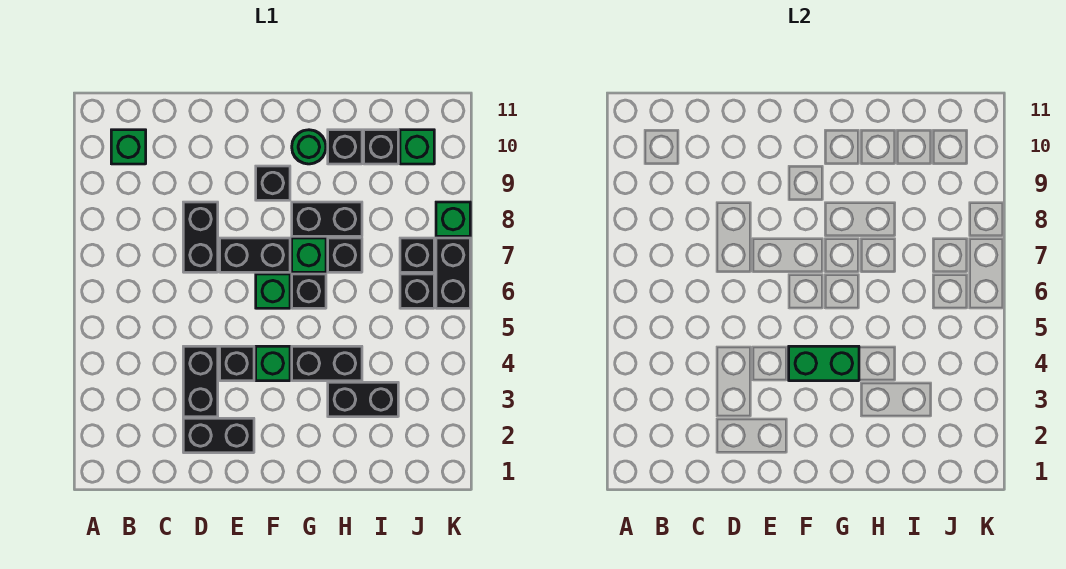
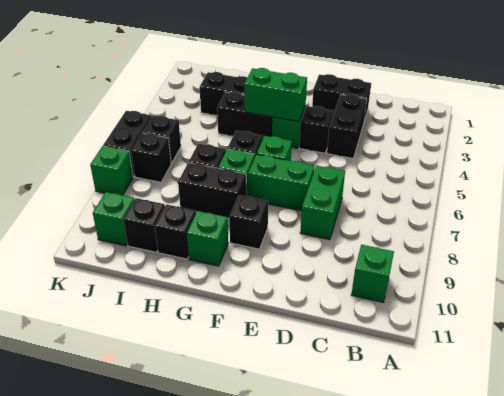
black brick D7:D8 level 1 -> green brick D7:D8 level 1
black brick E7:F7 level 1 -> green brick E7:F7 level 1
green round brick G10 level 1 -> green brick G10 level 1

